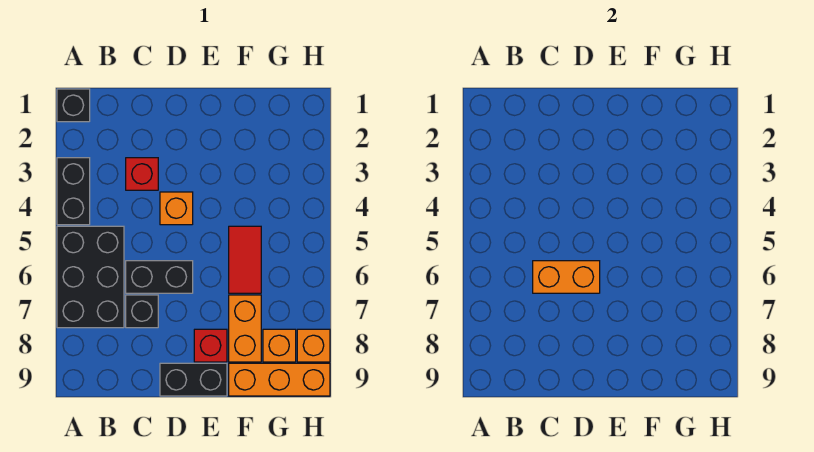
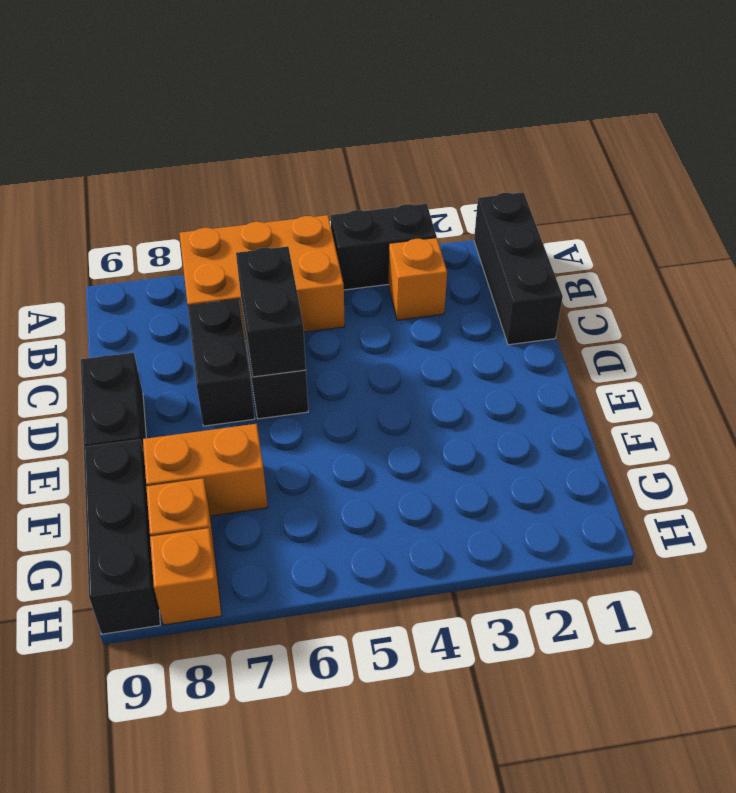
black brick A1 level 1 -> black brick A1:C1 level 1
black brick A5:B7 level 1 -> orange brick A5:B7 level 1
red brick C3 level 1 -> none
orange brick C6:D6 level 2 -> black brick C6:D6 level 2
black brick C7 level 1 -> black brick C7:D7 level 1
orange brick D4 level 1 -> orange brick B3 level 1
red brick E8 level 1 -> none
red tile F5:F6 level 1 -> none
orange brick F9:H9 level 1 -> black brick F9:H9 level 1

